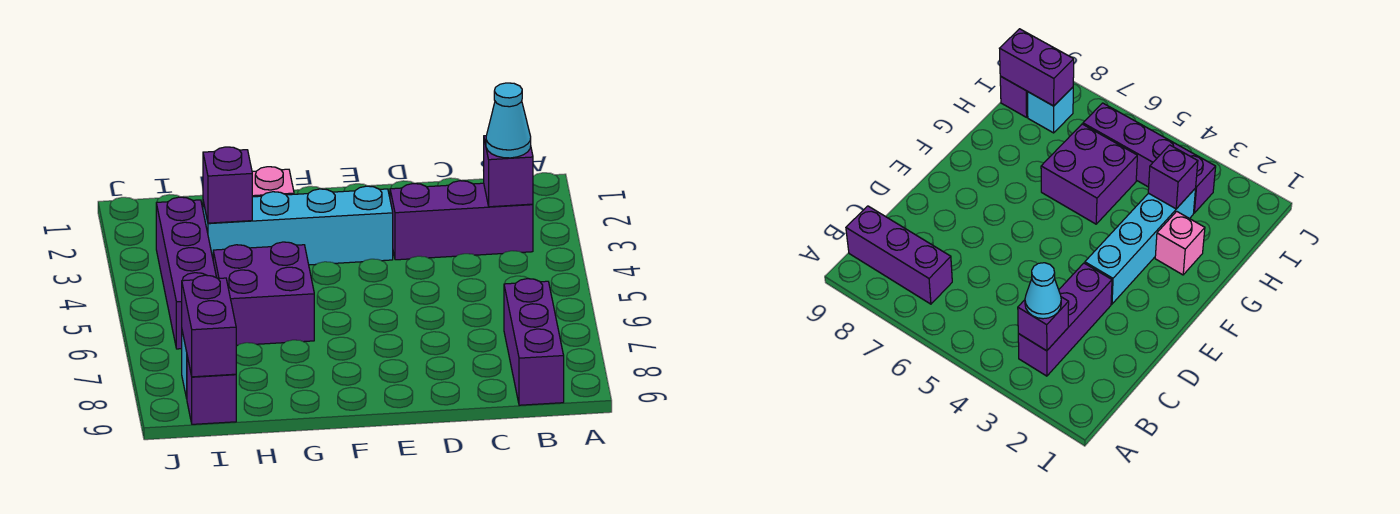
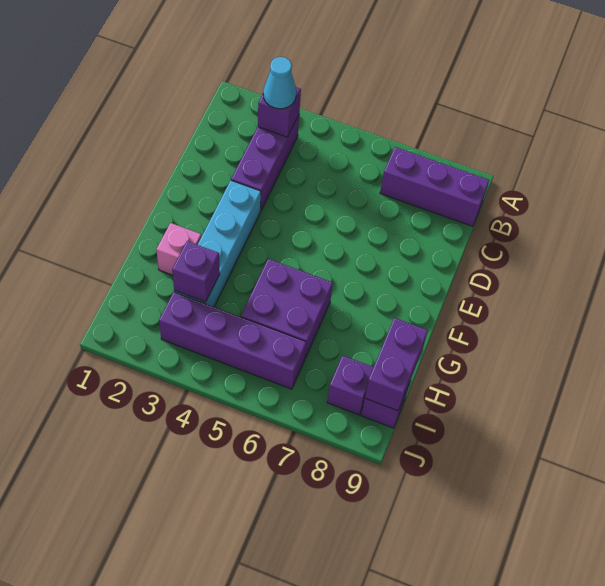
cyan brick I8 level 1 -> purple brick I8 level 1
purple brick I8:I9 level 2 -> purple brick H9:I9 level 2

